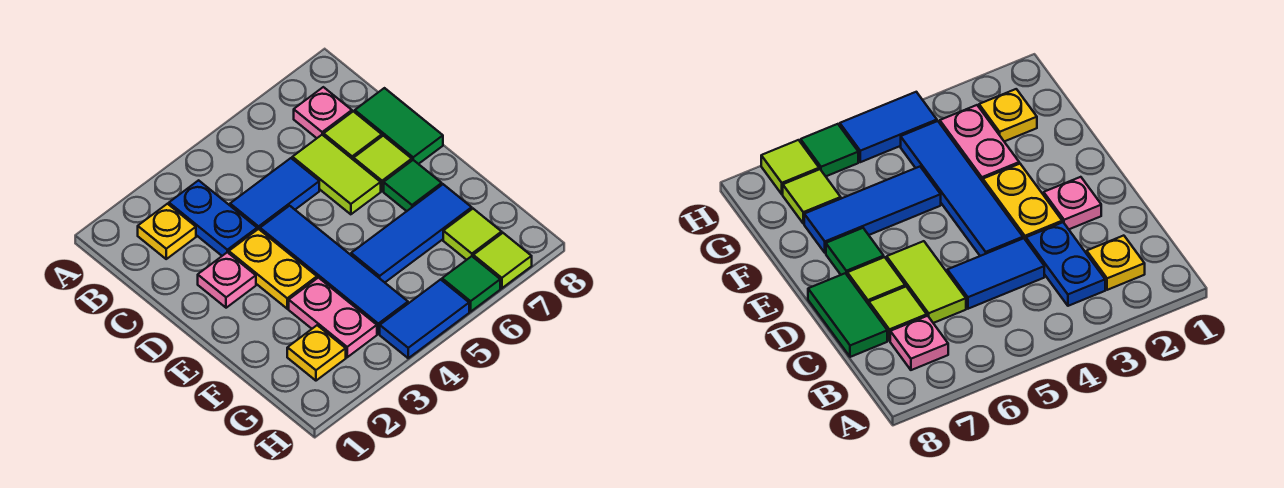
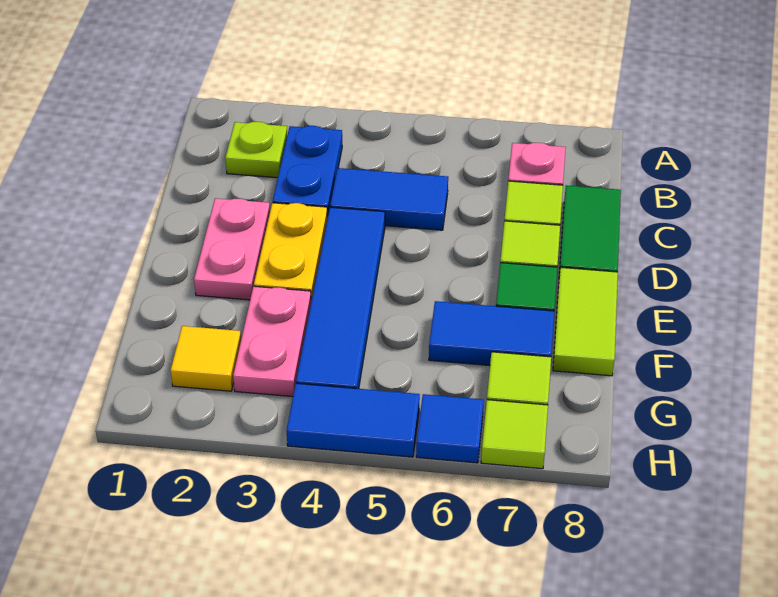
yellow plate B2 level 1 -> lime plate B2 level 1
lime tile C6:D6 level 1 -> lime tile E8:F8 level 1
pink plate D2 level 1 -> pink plate D2:E2 level 1
blue tile F5:F7 level 1 -> blue tile F6:F7 level 1
yellow plate G2 level 1 -> yellow tile G2 level 1
green tile H6 level 1 -> blue tile H6 level 1

